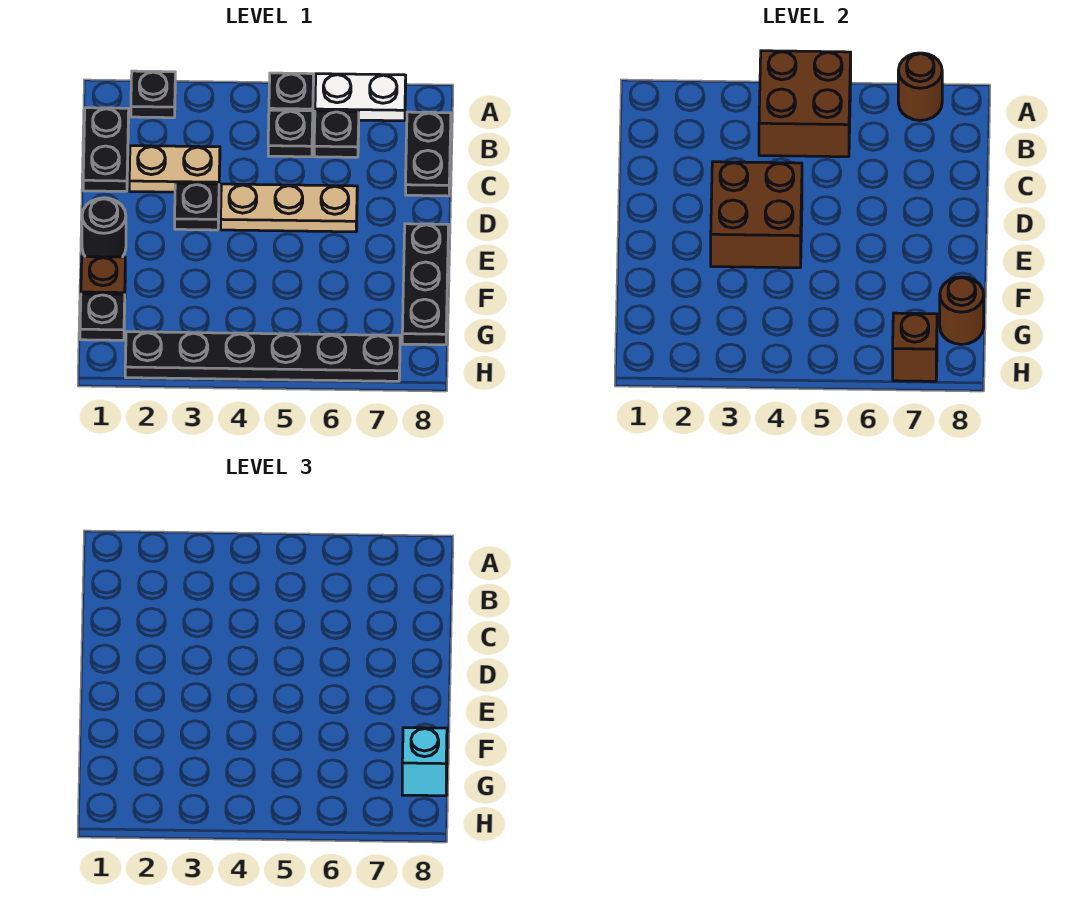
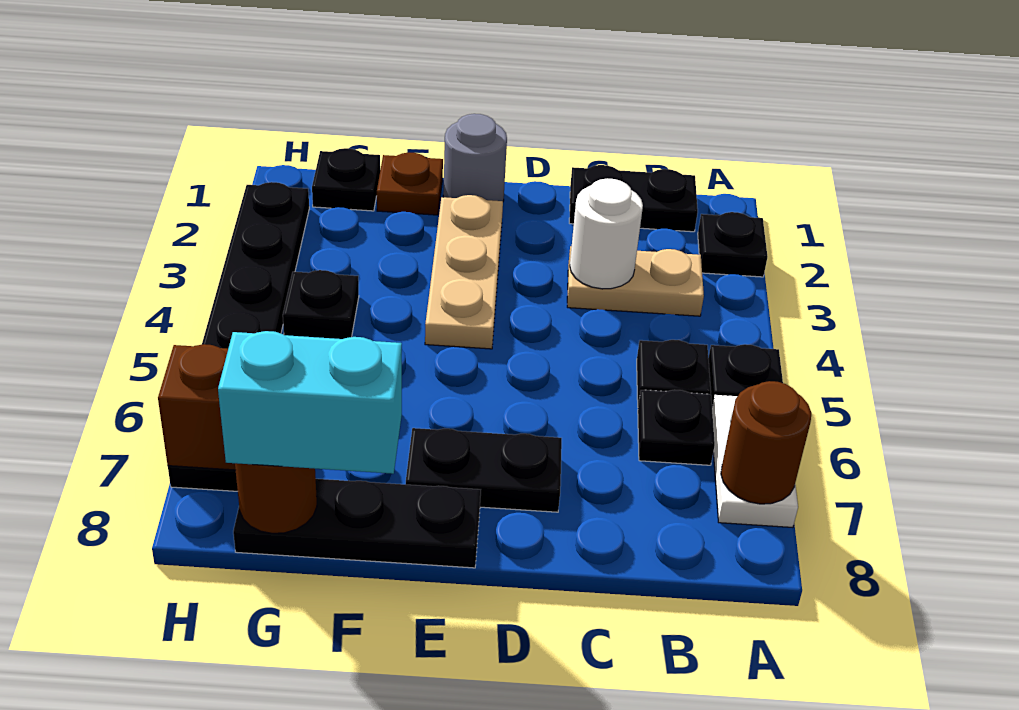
brown brick A4:B5 level 2 -> none
black plate B8:C8 level 1 -> black plate D7:E7 level 1
tan plate C2:C3 level 1 -> tan plate B3:C3 level 1
none -> white round brick C3 level 2
black plate D3 level 1 -> black plate G4 level 1
brown brick D3:E4 level 2 -> none
tan plate D4:D6 level 1 -> tan plate E2:E4 level 1
black round brick E1 level 1 -> grey round brick E1 level 1
cyan brick G8 level 3 -> cyan brick F8:G8 level 3

